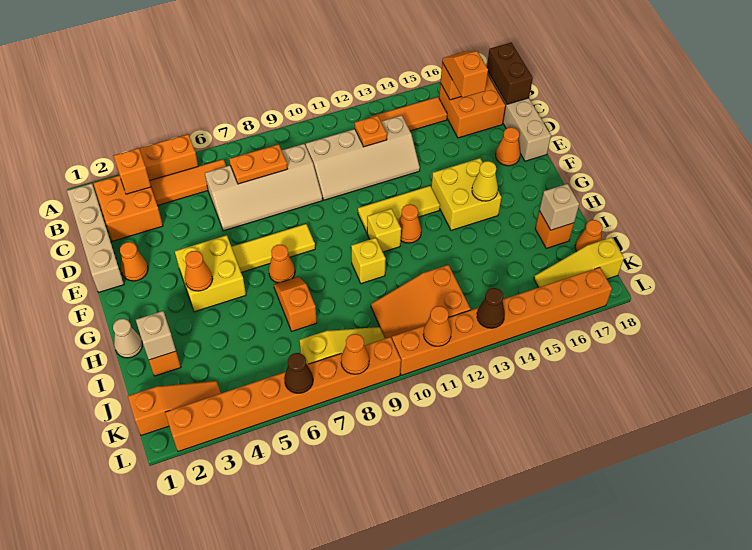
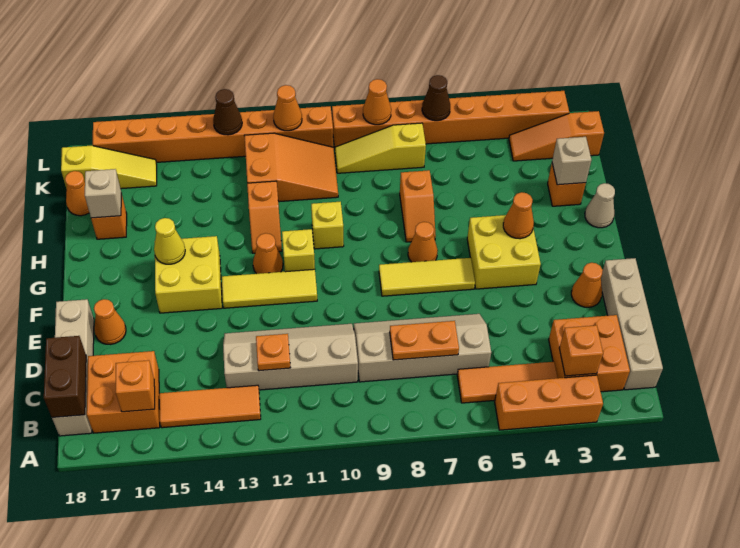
orange slope B16:C16 level 3 top C -> orange slope H12:I12 level 1 top I

